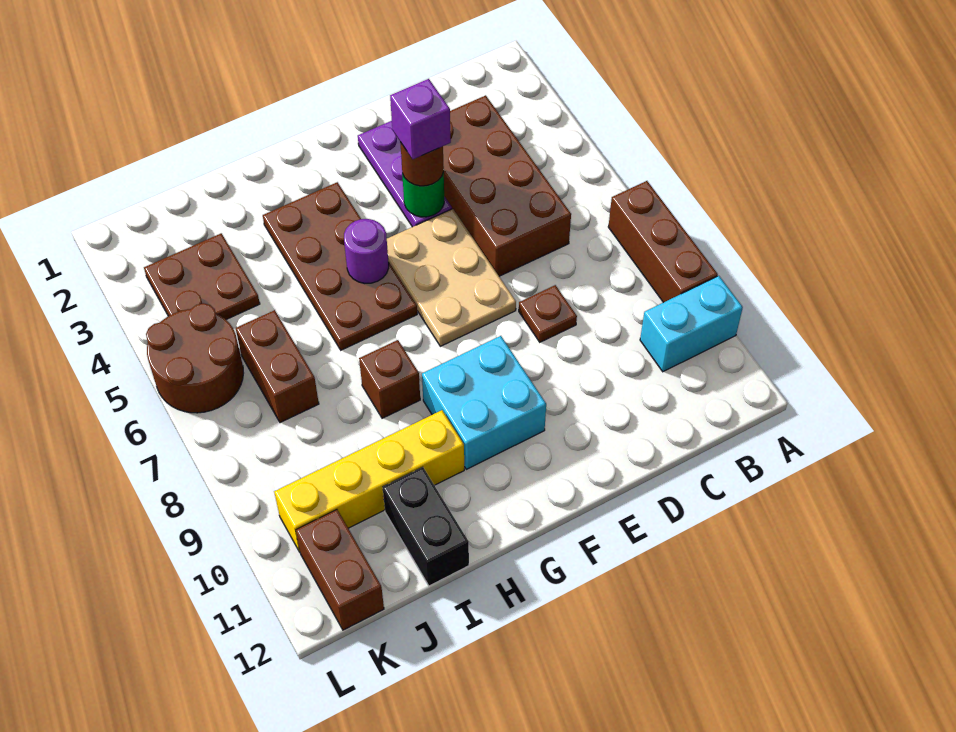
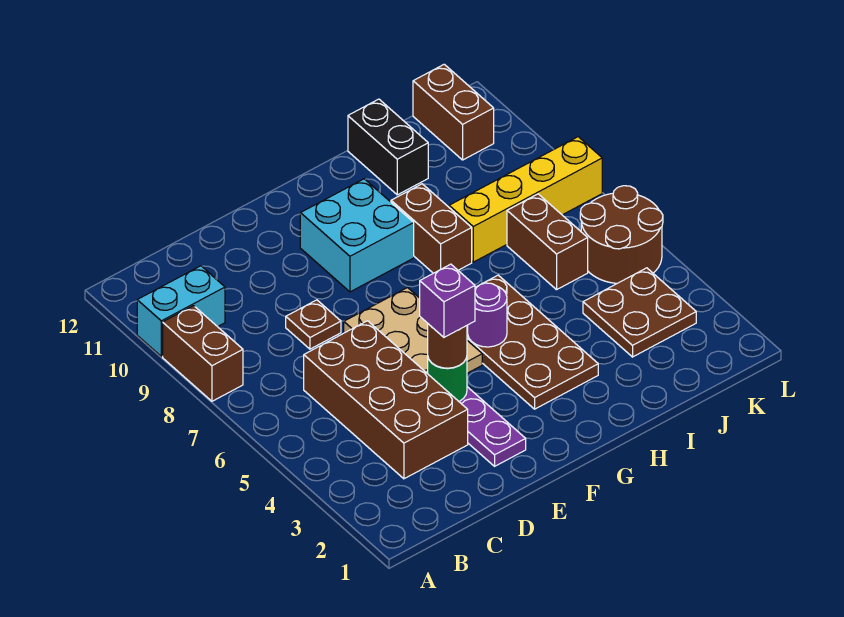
brown brick A7:A9 level 1 -> brown brick A8:A9 level 1
brown brick H8 level 1 -> brown brick H8:H9 level 1
yellow brick H10:K10 level 1 -> yellow brick I8:L8 level 1

